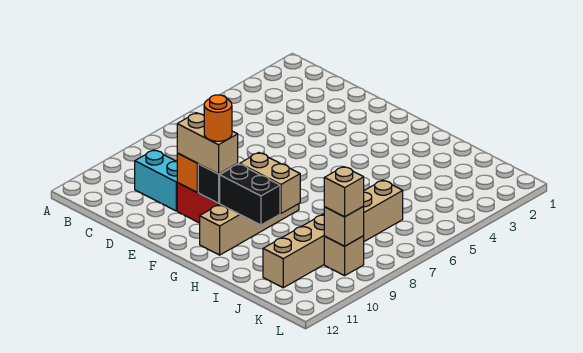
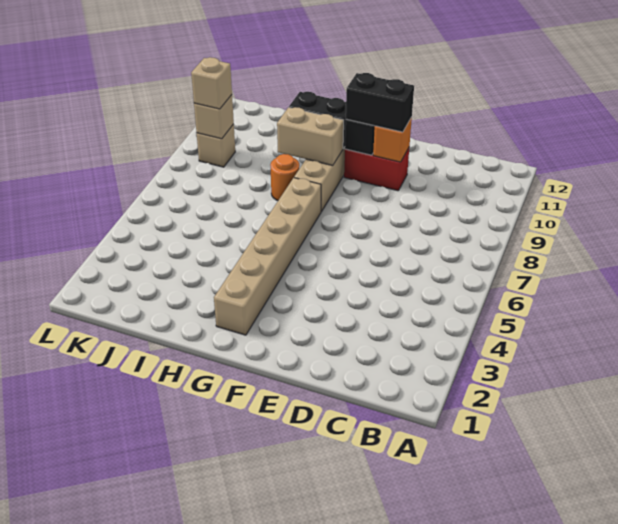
cyan brick C10:D10 level 1 -> none
tan brick E10:F10 level 3 -> black brick E10:F10 level 3
orange round brick F10 level 4 -> orange round brick H8 level 1
tan brick J6:J11 level 1 -> tan brick G2:G7 level 1

